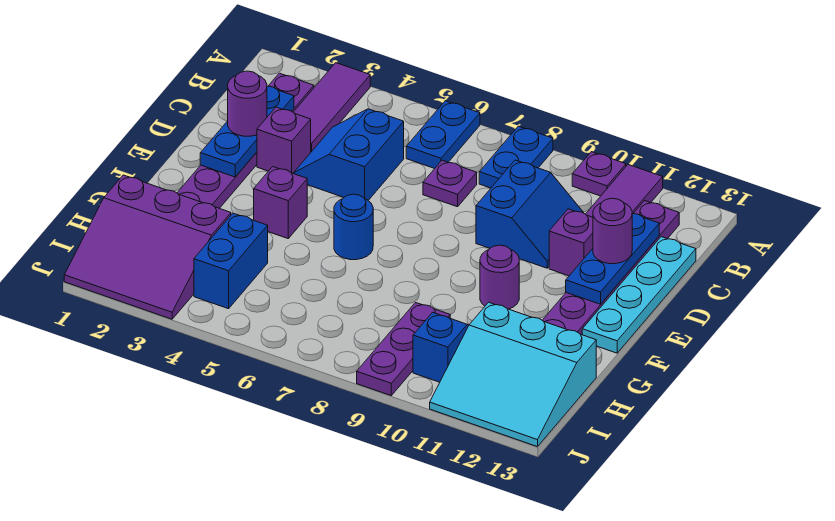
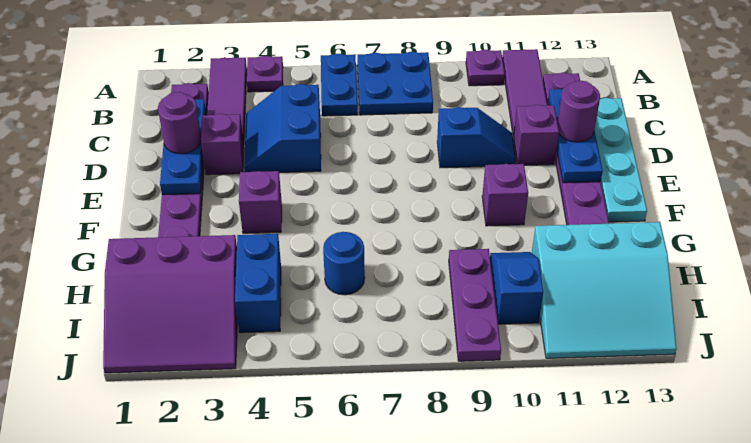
blue plate A8:B8 level 1 -> blue plate A7:B8 level 1
purple plate C7 level 1 -> purple plate A4 level 1
blue slope C9:D10 level 1 top 9 -> blue slope D9:D10 level 1 top 9
blue round brick F6 level 1 -> blue round brick H6 level 1
purple round brick F10 level 1 -> purple brick F10 level 1

